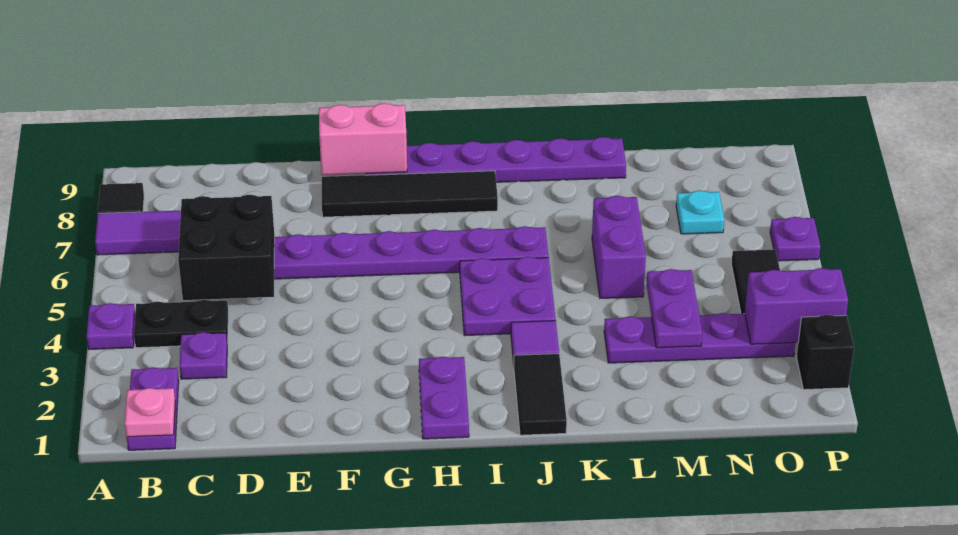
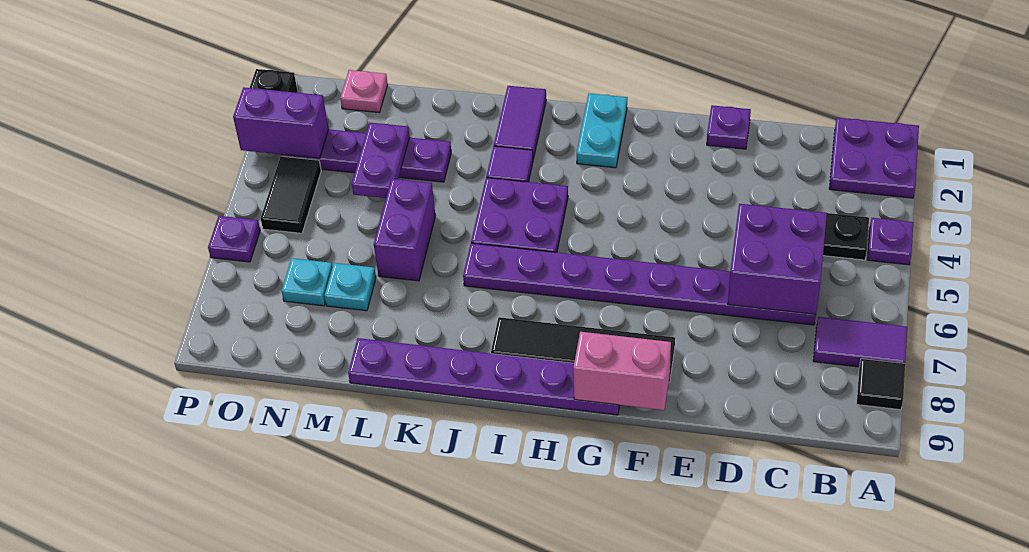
purple plate B1:B2 level 1 -> purple plate A1:B2 level 1
pink plate B1 level 2 -> pink plate N1 level 1
purple plate C3 level 1 -> purple plate E1 level 1
black brick C5:D6 level 2 -> purple brick C5:D6 level 2
purple plate H1:H2 level 1 -> cyan plate H1:H2 level 1
black tile J1:J2 level 1 -> purple tile J1:J2 level 1
none -> cyan plate M7 level 1

